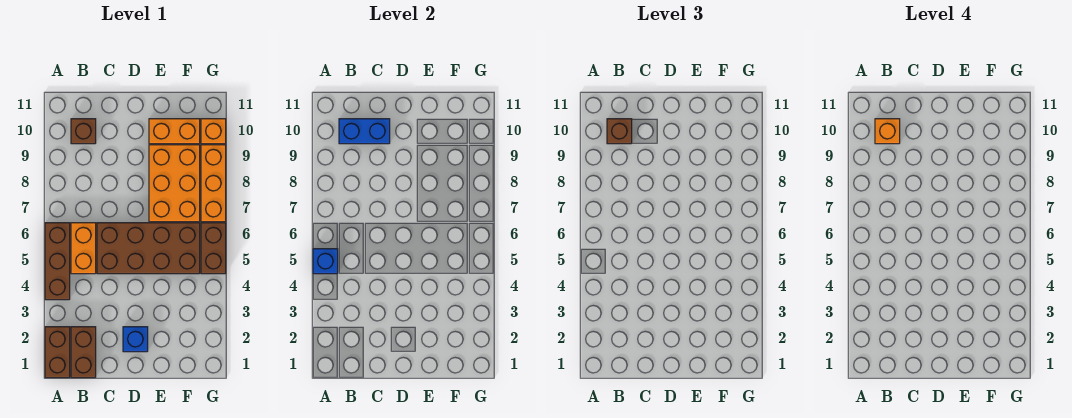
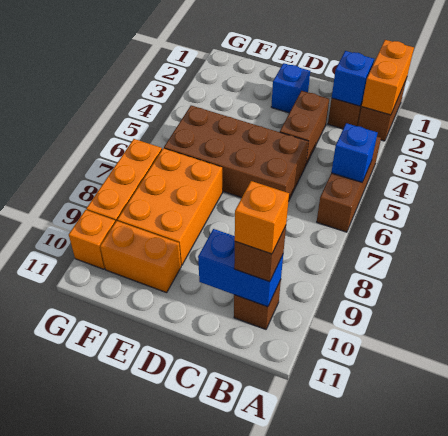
none -> blue brick B2 level 2
orange brick B5:B6 level 1 -> orange brick A1:A2 level 2
brown brick G5:G6 level 1 -> brown brick C3:C4 level 1

